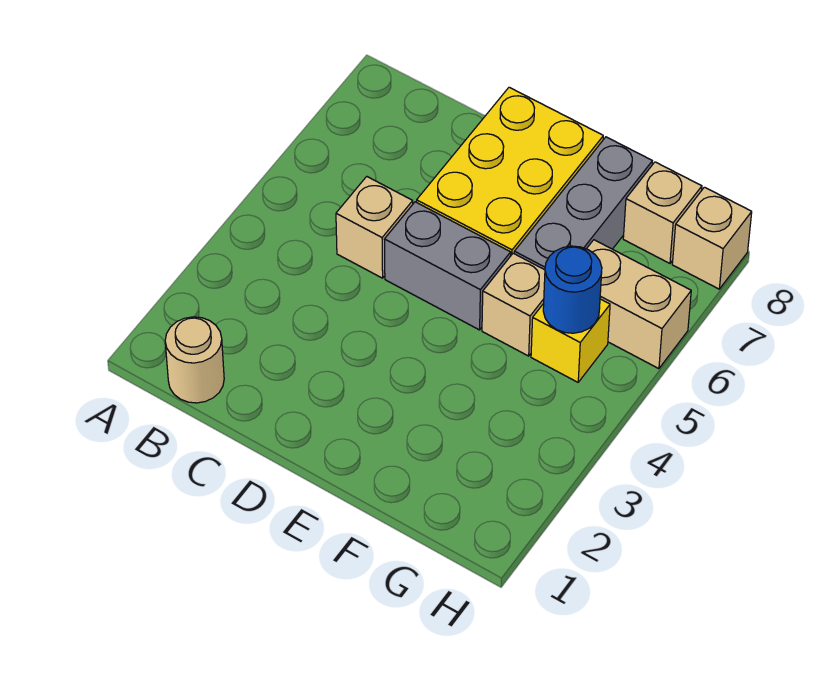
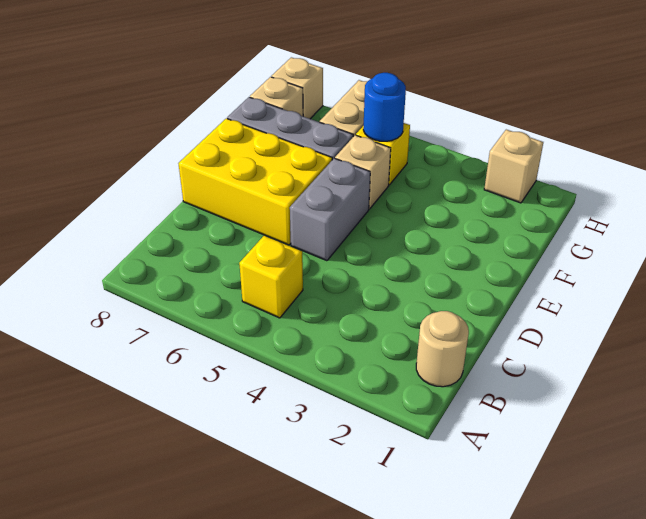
none -> yellow brick B5 level 1
tan brick C5 level 1 -> tan brick H2 level 1

